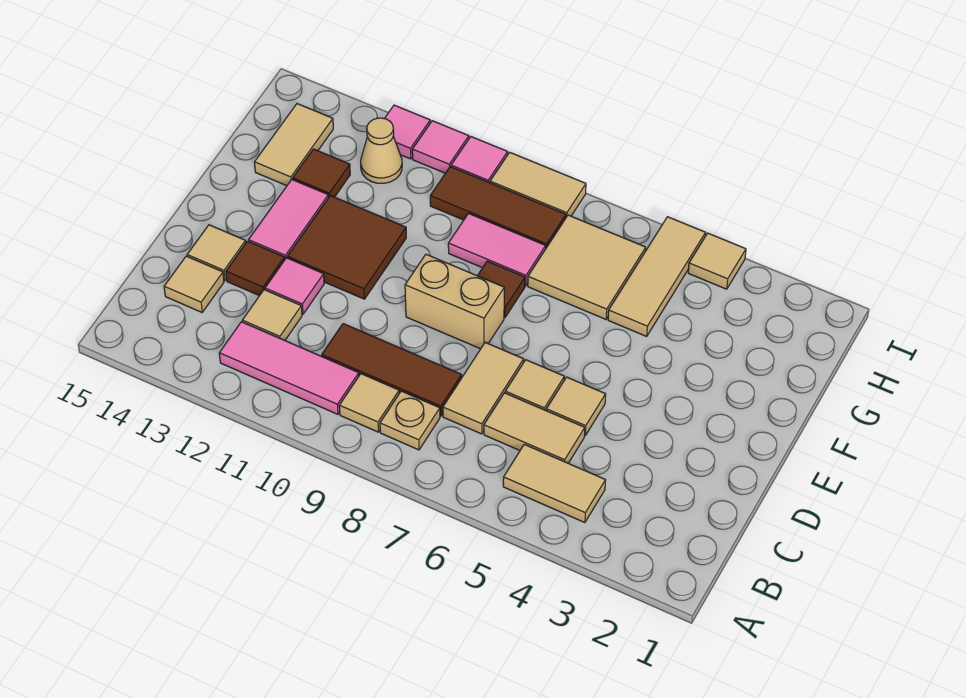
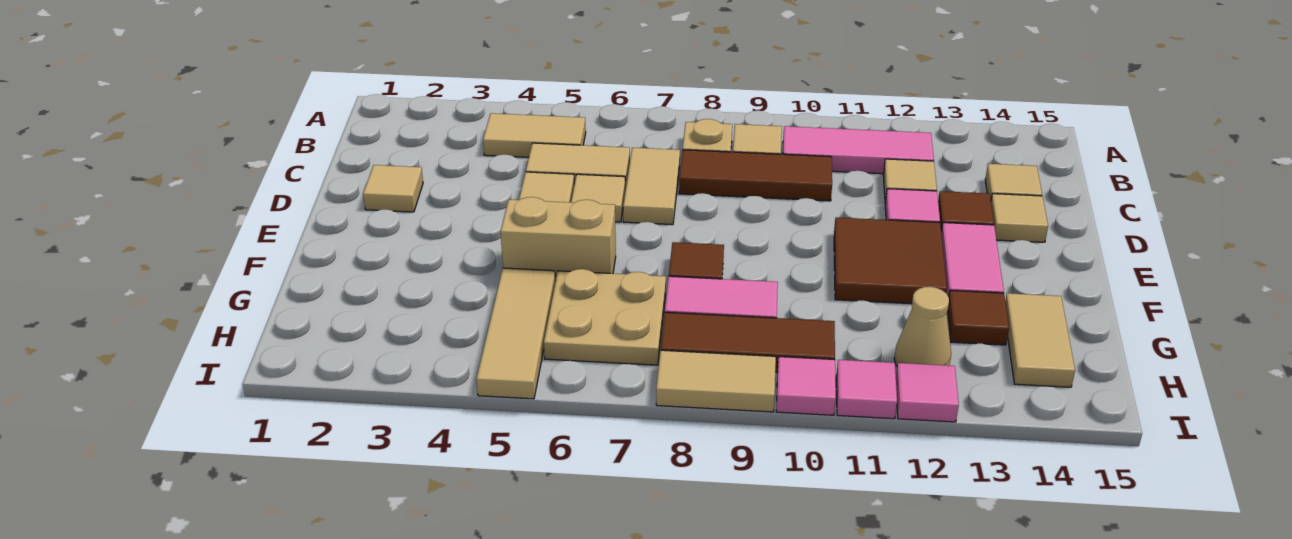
tan brick E8:E9 level 1 -> tan brick F5:F6 level 1
tan tile G6:H7 level 1 -> tan plate G6:H7 level 1
tan tile I4 level 1 -> tan tile D2 level 1

